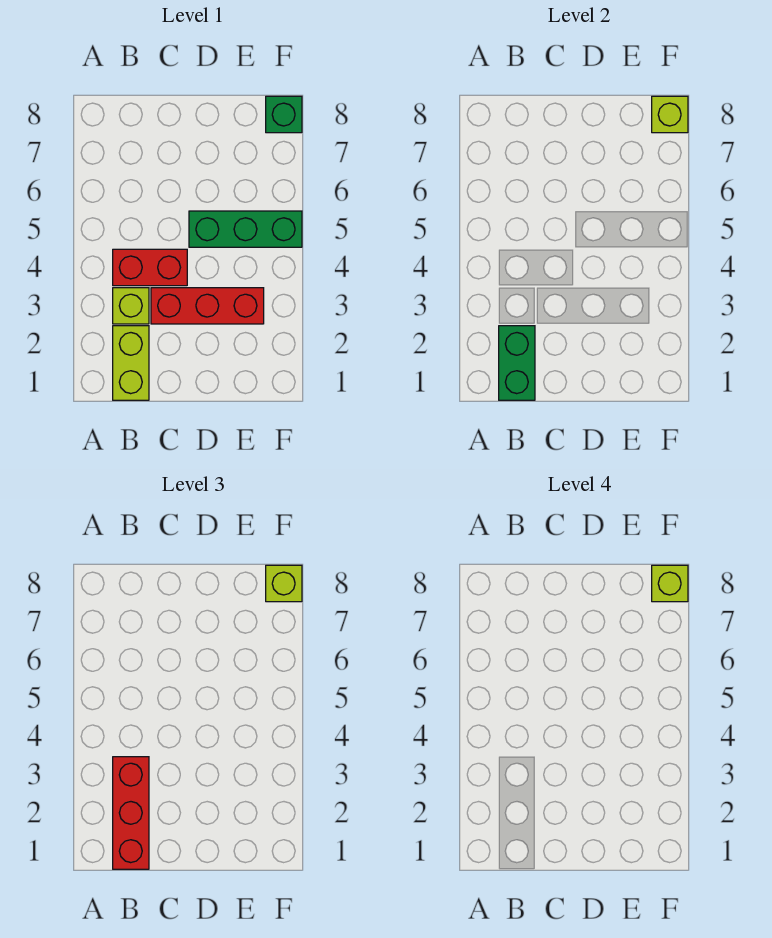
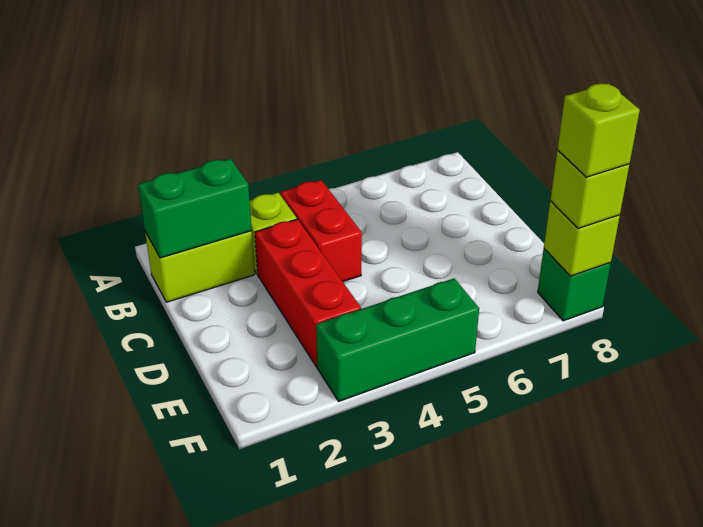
red brick B1:B3 level 3 -> none
green brick D5:F5 level 1 -> green brick F3:F5 level 1

